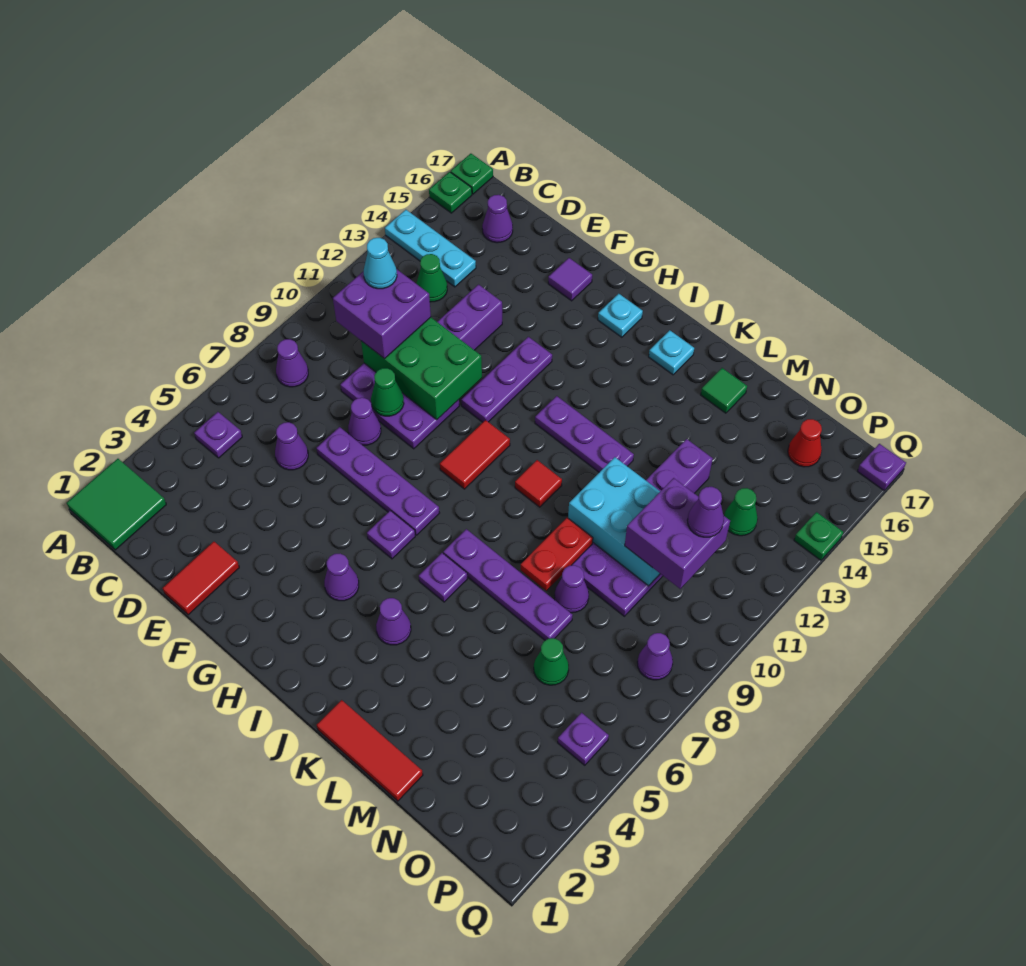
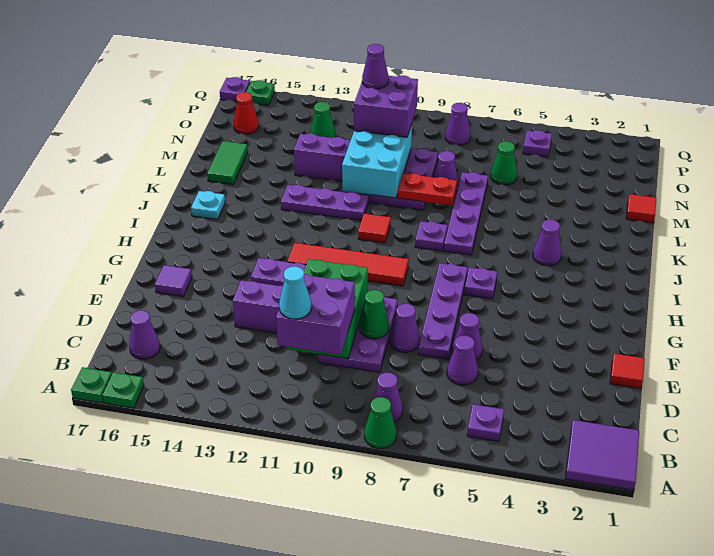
green tile A1:B2 level 1 -> purple tile A1:B2 level 1
cyan plate A14:C14 level 1 -> none
green cone C13 level 1 -> green cone A8 level 1
red tile E1:E2 level 1 -> red tile E1 level 1
purple cone H4 level 1 -> purple cone E6 level 1
red tile H9:H10 level 1 -> red tile H9:H12 level 1
cyan plate H16 level 1 -> none
purple plate I12:K12 level 1 -> purple plate K11:K13 level 1
purple plate J6 level 1 -> purple plate J8 level 1
red tile K1:M1 level 1 -> red tile M1 level 1
green tile L16 level 1 -> green tile L16:M16 level 1
green plate Q14 level 1 -> green plate Q16 level 1

